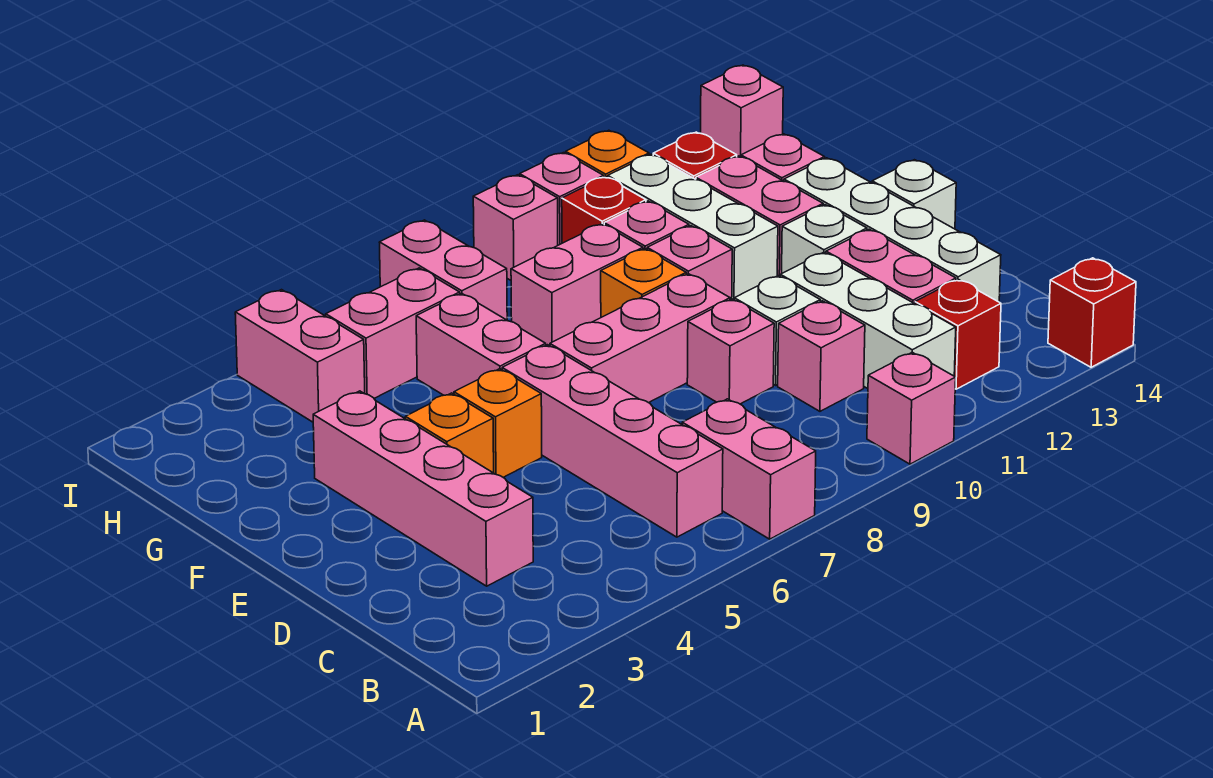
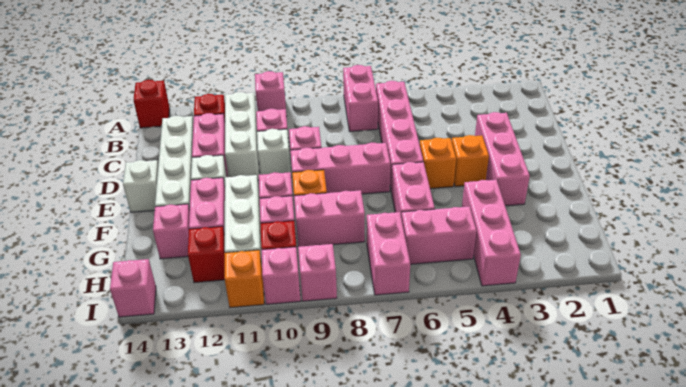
pink brick C3:F3 level 1 -> pink brick D3:F3 level 1
pink brick H4:I4 level 1 -> pink brick G4:I4 level 1

